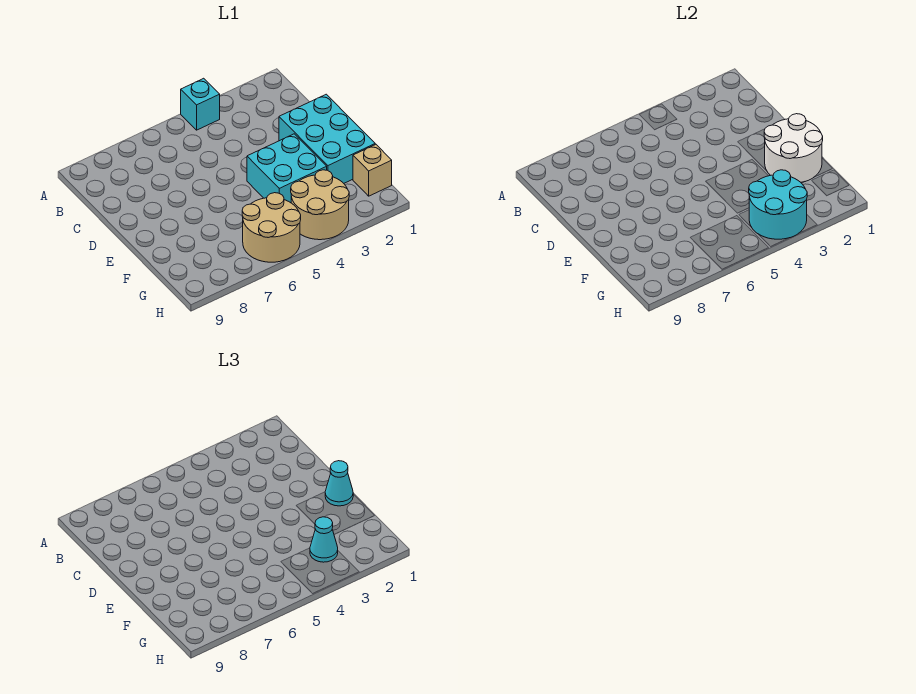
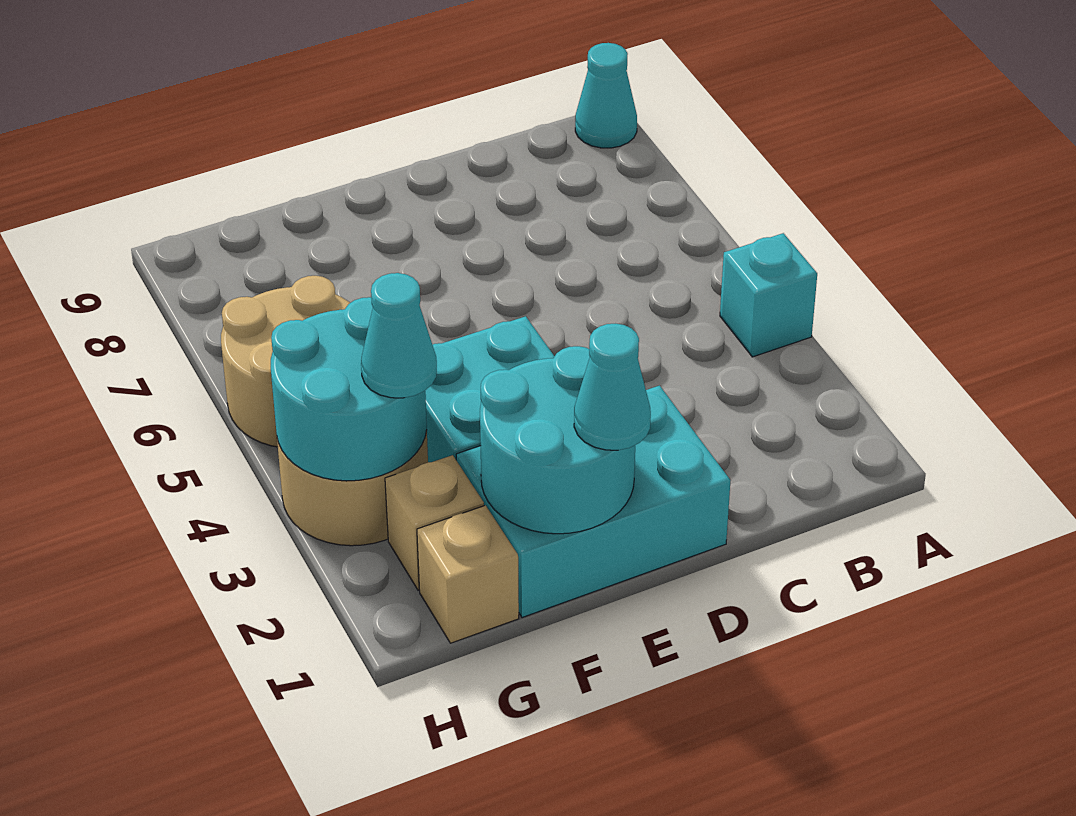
none -> cyan cone A9 level 1
white round brick E1:F2 level 2 -> cyan round brick E1:F2 level 2
none -> tan brick G2 level 1

